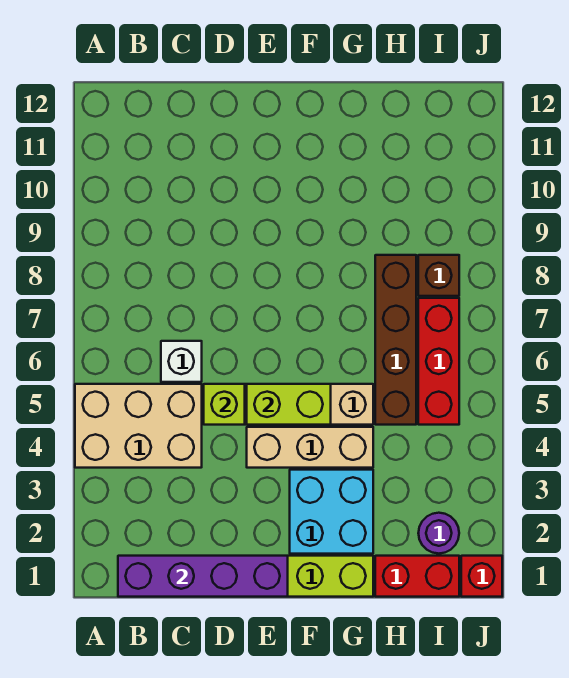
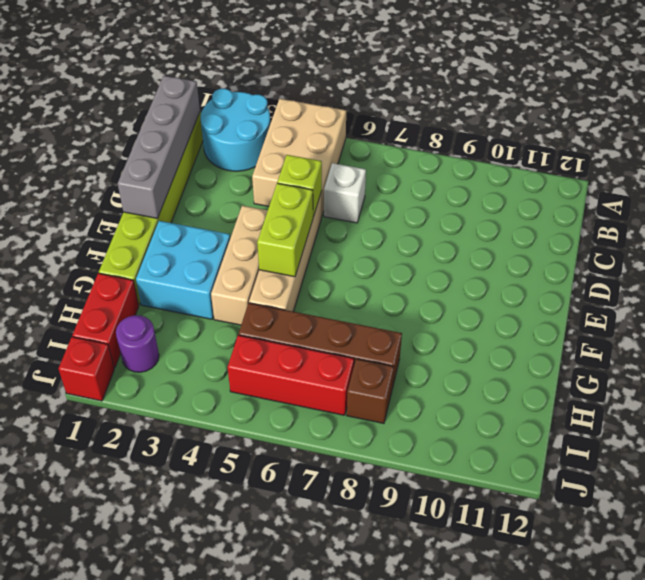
none -> cyan round brick A2:B3 level 1
purple brick B1:E1 level 2 -> grey brick B1:E1 level 2

